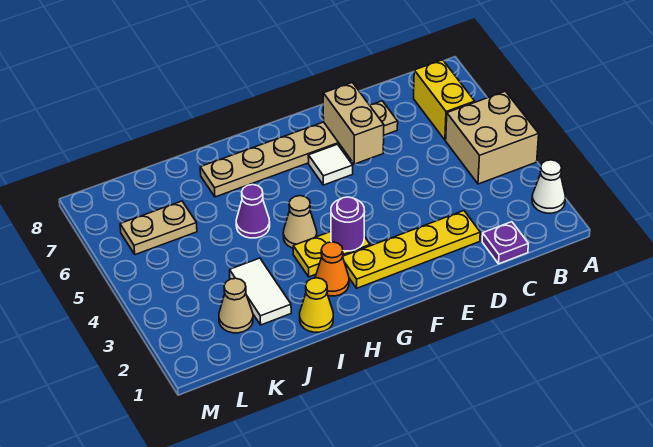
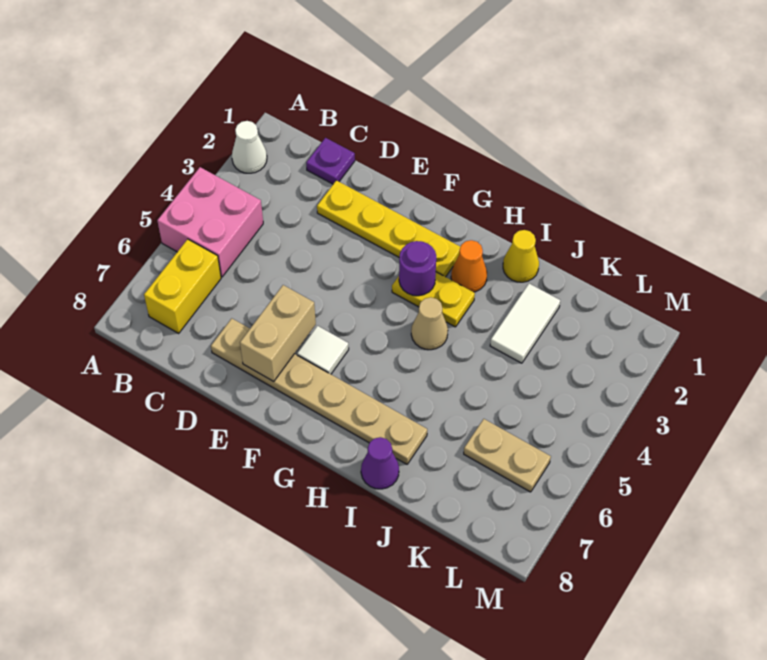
tan brick A4:B5 level 1 -> pink brick A4:B5 level 1
purple cone I5 level 1 -> purple cone I8 level 1
tan cone K2 level 1 -> none

